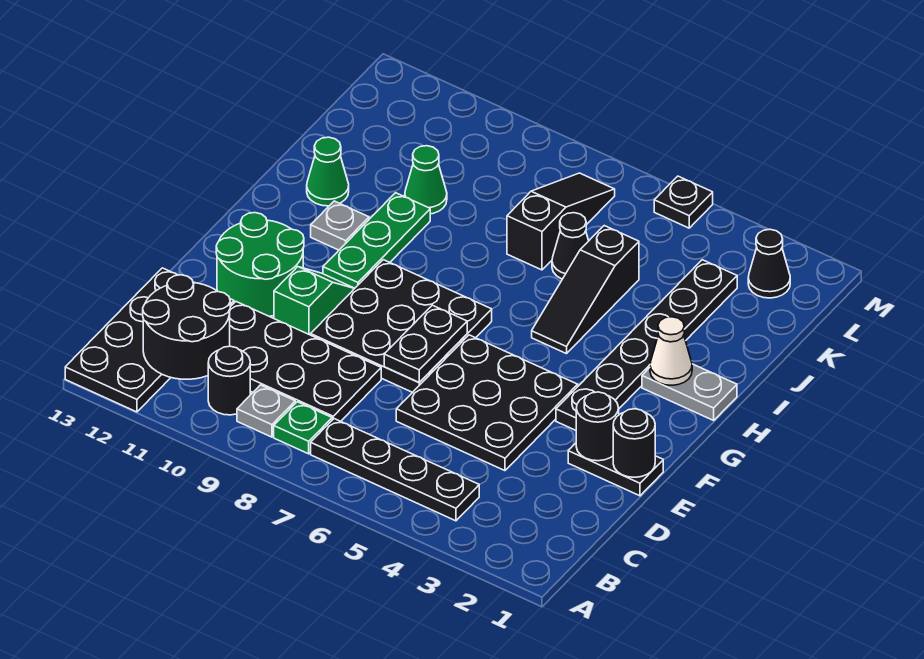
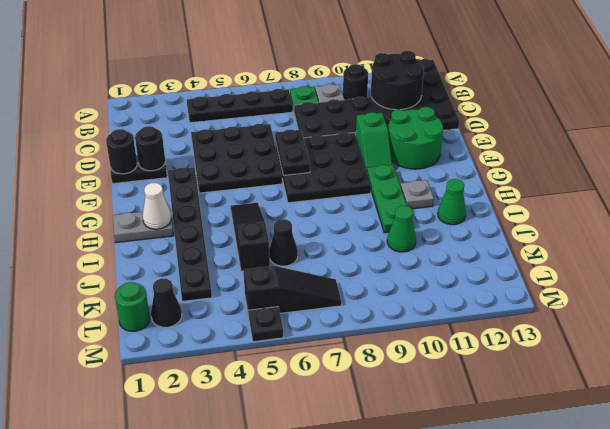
black slope J7:L7 level 1 top J -> black slope L5:L7 level 1 top 5
none -> green round brick L1 level 1

